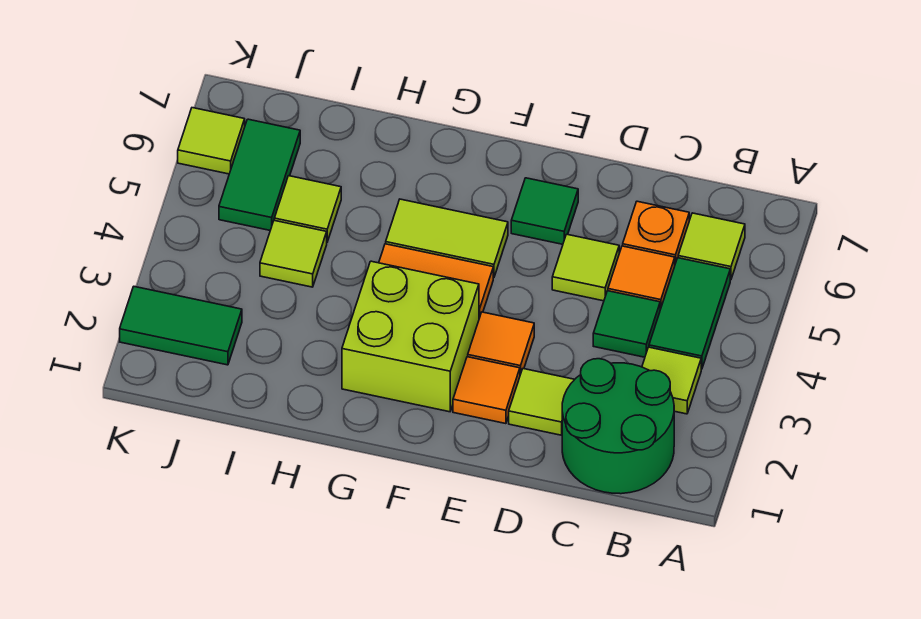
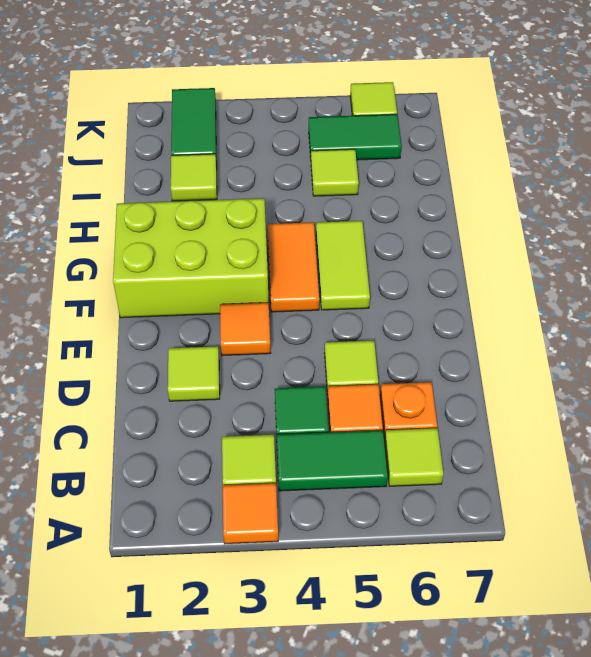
green round brick B1:C2 level 1 -> none
orange tile E2 level 1 -> orange tile A3 level 1
green tile E6 level 1 -> none
lime brick F2:G3 level 1 -> lime brick F1:G3 level 1
lime tile I4 level 1 -> lime tile I2 level 1

